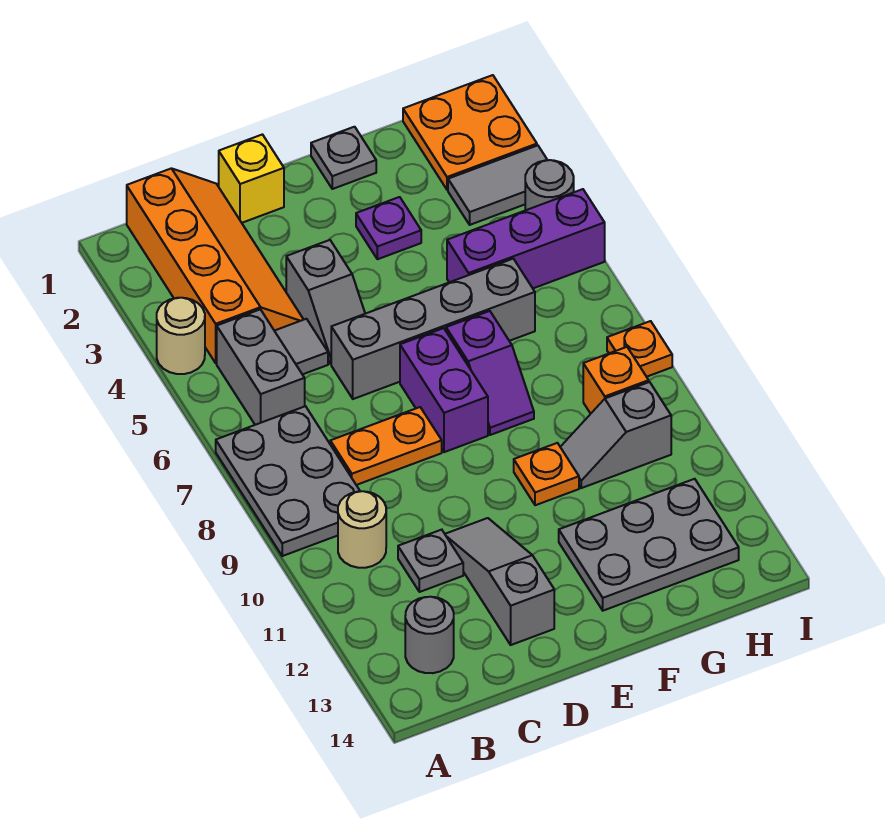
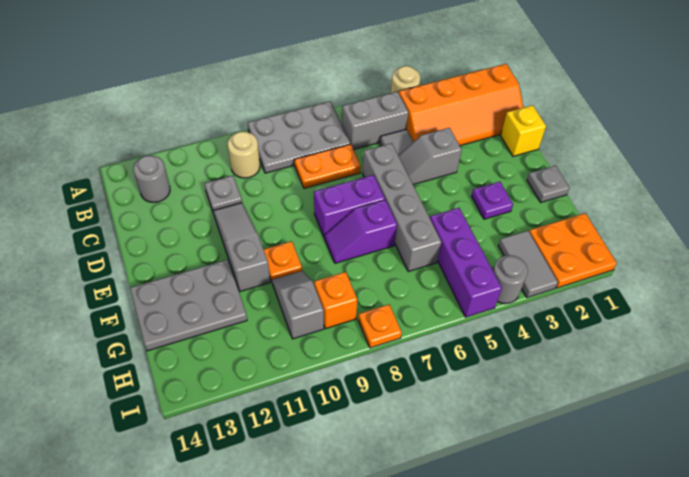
orange plate C8:D8 level 1 -> orange plate C7:C8 level 1
grey slope D11:D13 level 1 top 13 -> grey slope D11:F11 level 1 top F
grey plate F12:H13 level 1 -> grey plate F12:G14 level 1

